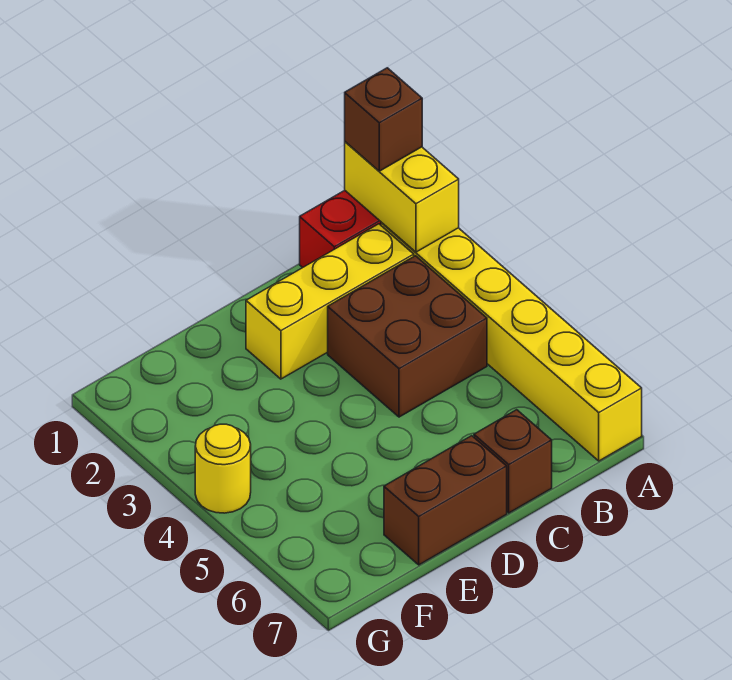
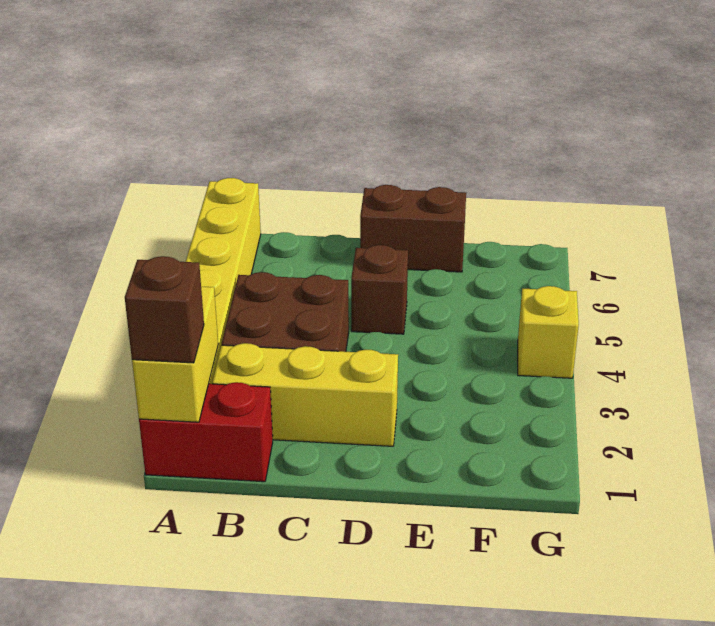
brown brick C7 level 1 -> brown brick D5 level 1
yellow round brick G4 level 1 -> yellow brick G4 level 1

